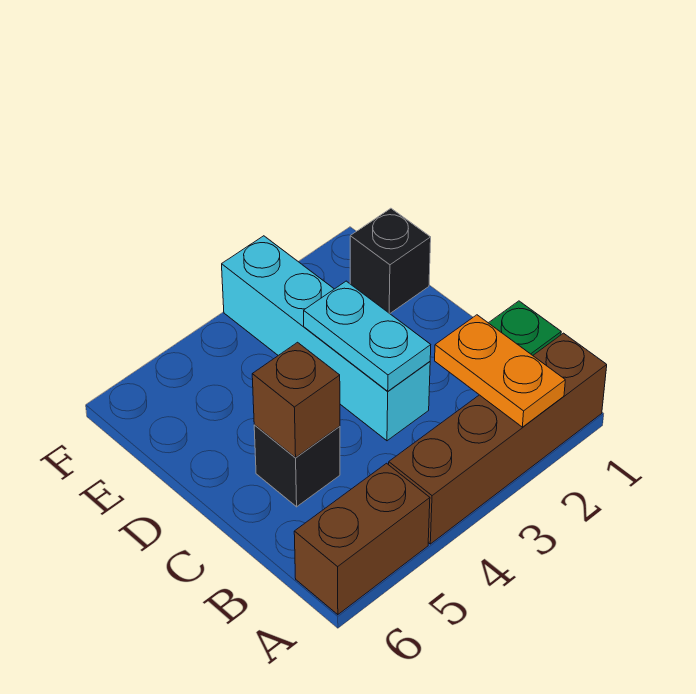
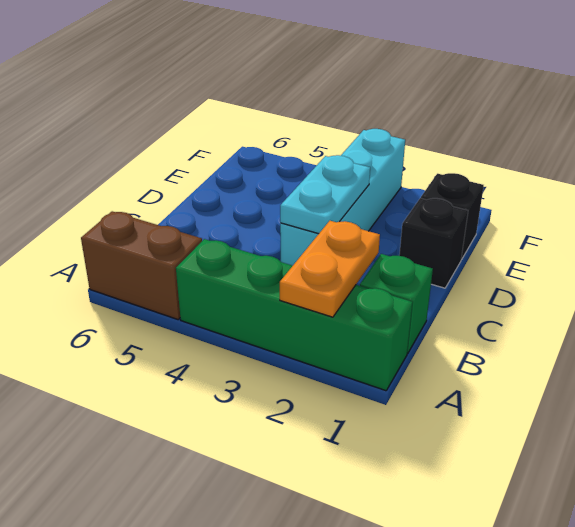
brown brick A1:A4 level 1 -> green brick A1:A4 level 1
black brick C5 level 1 -> black brick D1 level 1
brown brick C5 level 2 -> none

